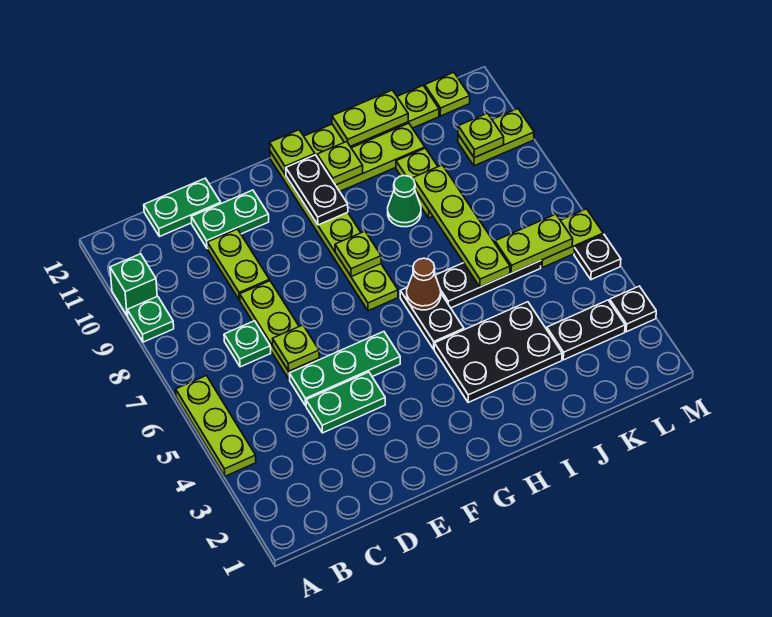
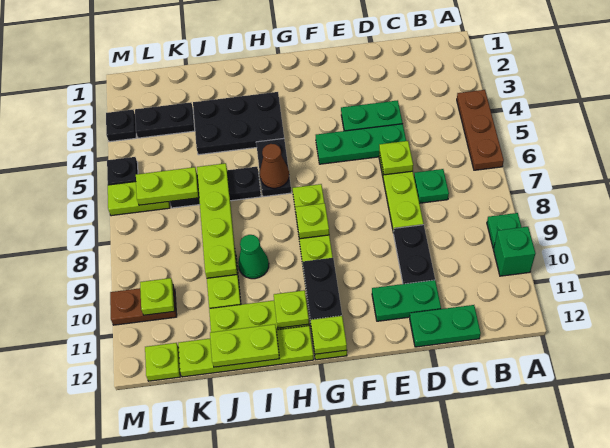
lime plate A4:A6 level 1 -> brown plate A4:A6 level 1
lime plate D9:D10 level 1 -> black plate D9:D10 level 1
lime plate L10:M10 level 1 -> brown plate L10:M10 level 1

